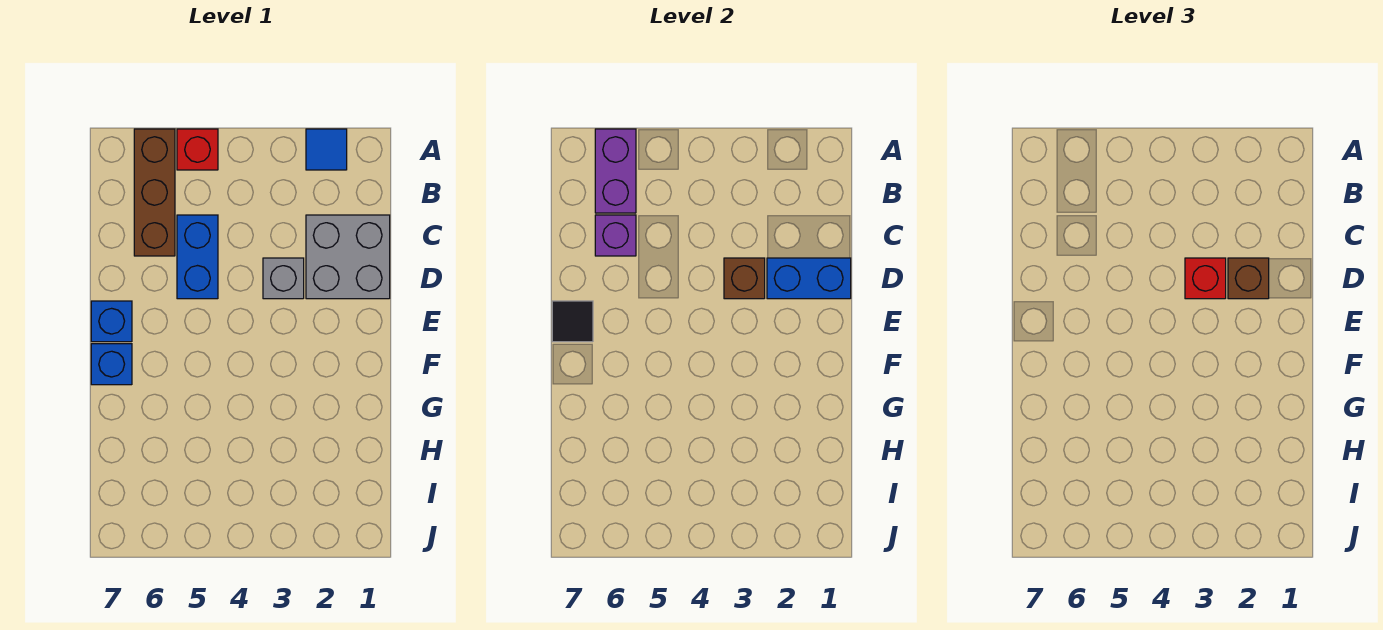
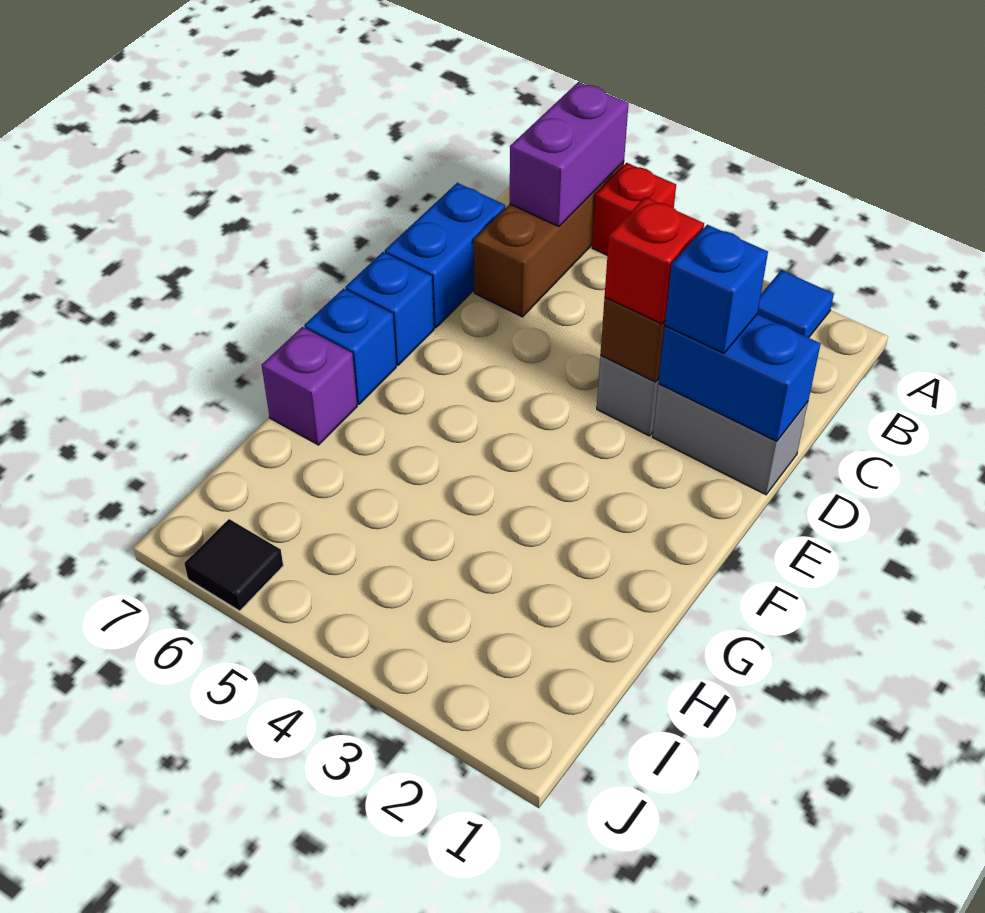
grey brick C1:D2 level 1 -> grey brick D1:D2 level 1
blue brick C5:D5 level 1 -> blue brick C7:D7 level 1
purple brick C6 level 2 -> purple brick G7 level 1
brown brick D2 level 3 -> blue brick D2 level 3
black tile E7 level 2 -> black tile J6 level 1

